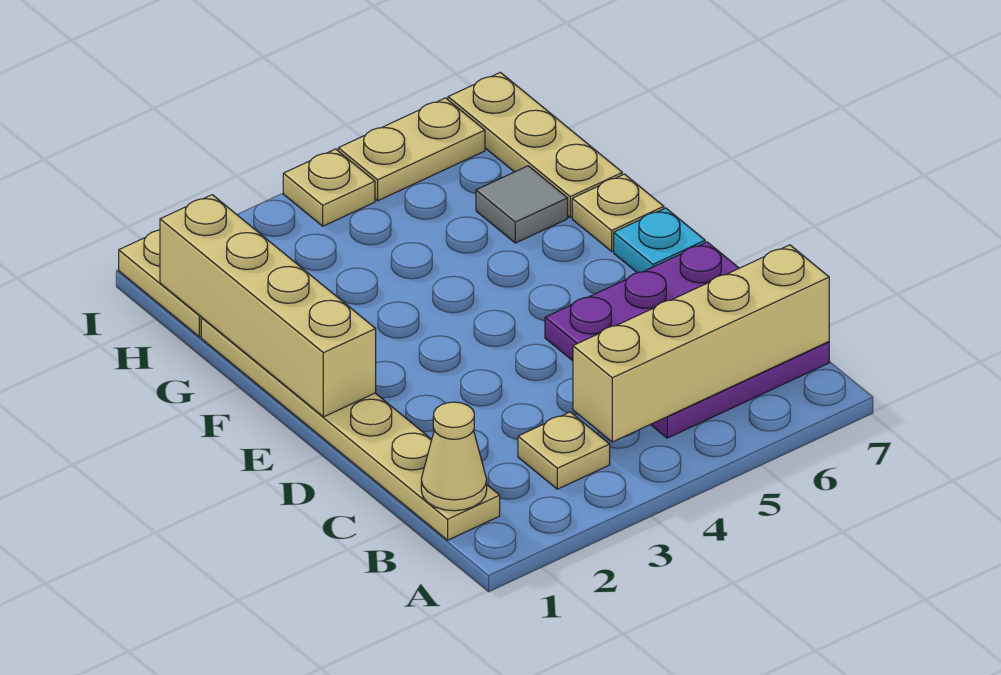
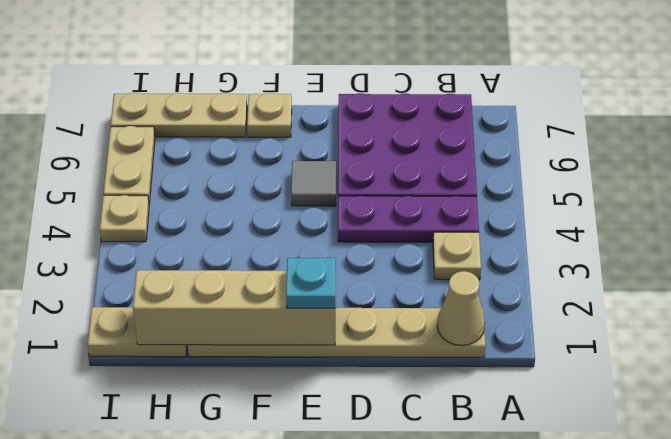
none -> purple plate B4:D4 level 1
tan brick B4:B7 level 2 -> none
cyan plate E7 level 1 -> cyan plate E1 level 3
grey tile G6 level 1 -> grey tile E5 level 1

